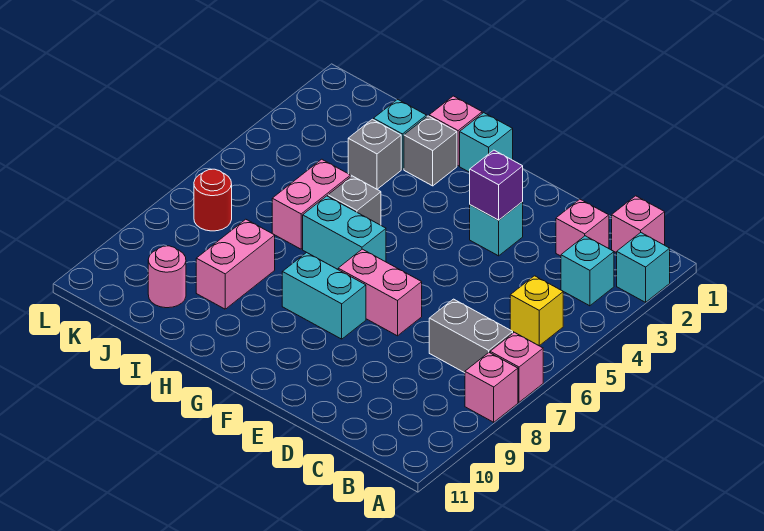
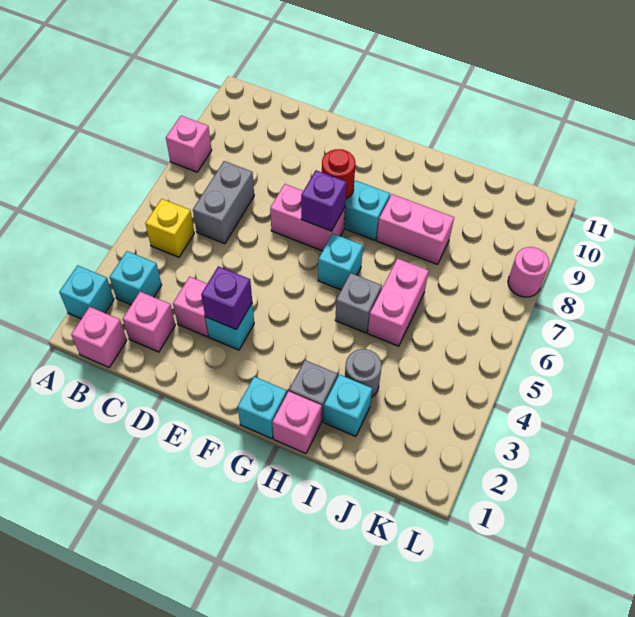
pink brick A7 level 1 -> pink brick D3 level 1
grey brick B7:C7 level 1 -> grey brick C6:C7 level 1
none -> purple brick F7 level 2
cyan brick G6:H6 level 1 -> cyan brick G6 level 1
grey brick I3 level 1 -> grey round brick I3 level 1
pink brick I8:I9 level 1 -> pink brick H8:I8 level 1
pink round brick J10 level 1 -> pink round brick L8 level 1
red round brick K7 level 1 -> red round brick F8 level 2

